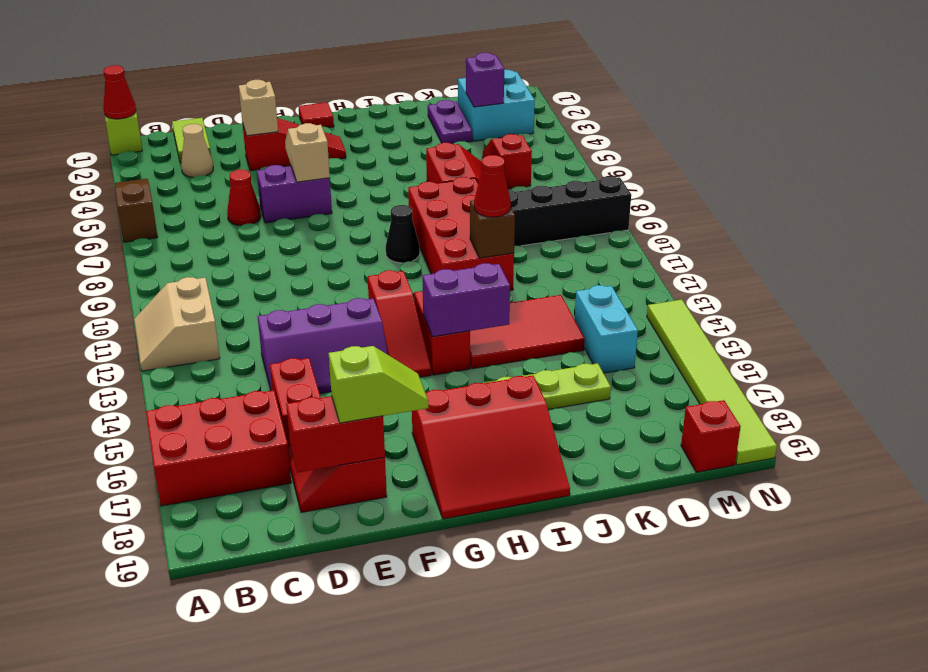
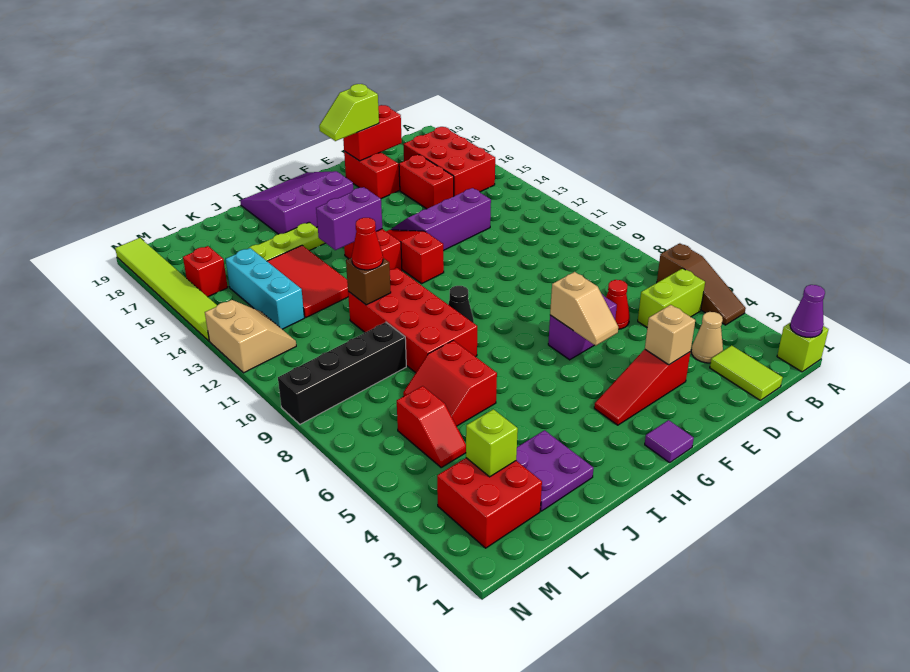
red cone A1 level 2 -> purple cone A1 level 2
tan slope A11:B12 level 1 top B -> tan slope M12:N13 level 1 top N
red brick A16:C17 level 1 -> red brick B15:C17 level 1
none -> lime brick B5:C5 level 1
red tile G1 level 1 -> purple tile G1 level 1
red slope G17:I19 level 1 top 17 -> purple slope G17:I19 level 1 top 17
red tile I13:K14 level 1 -> red tile J13:K15 level 1
purple plate K2:K3 level 1 -> purple plate J2:K3 level 1
cyan brick L2:M3 level 1 -> red brick L2:M3 level 1
purple brick L3 level 2 -> lime brick L3 level 2
cyan brick L14:L15 level 1 -> cyan brick L13:L15 level 1
red brick M19 level 1 -> red brick M16 level 1

